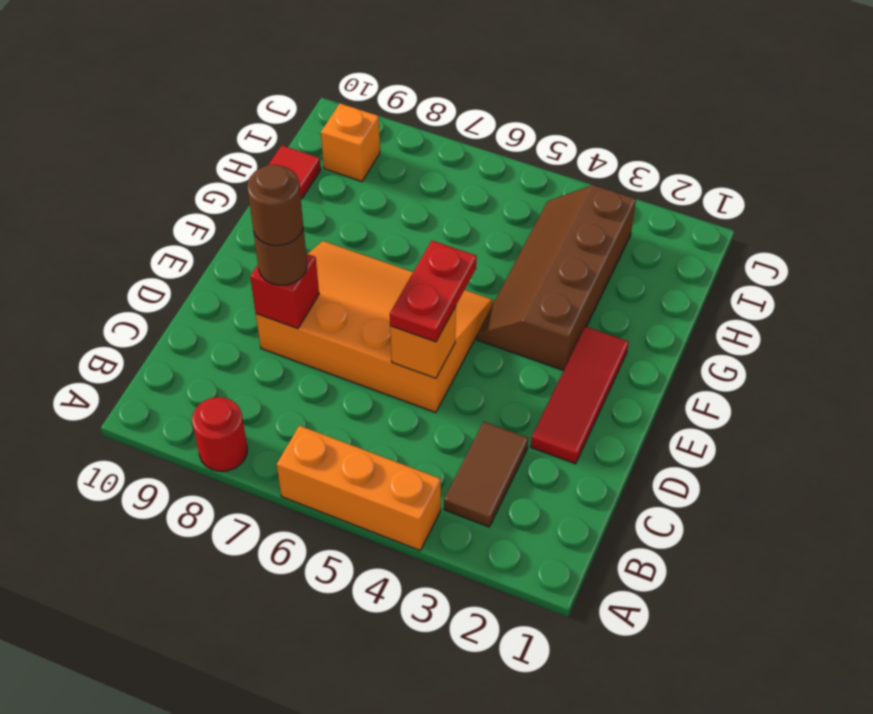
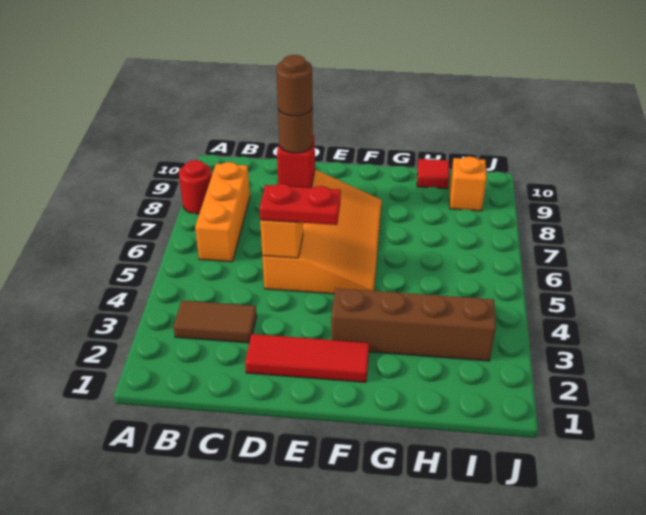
orange brick A4:A6 level 1 -> orange brick B6:B8 level 1

